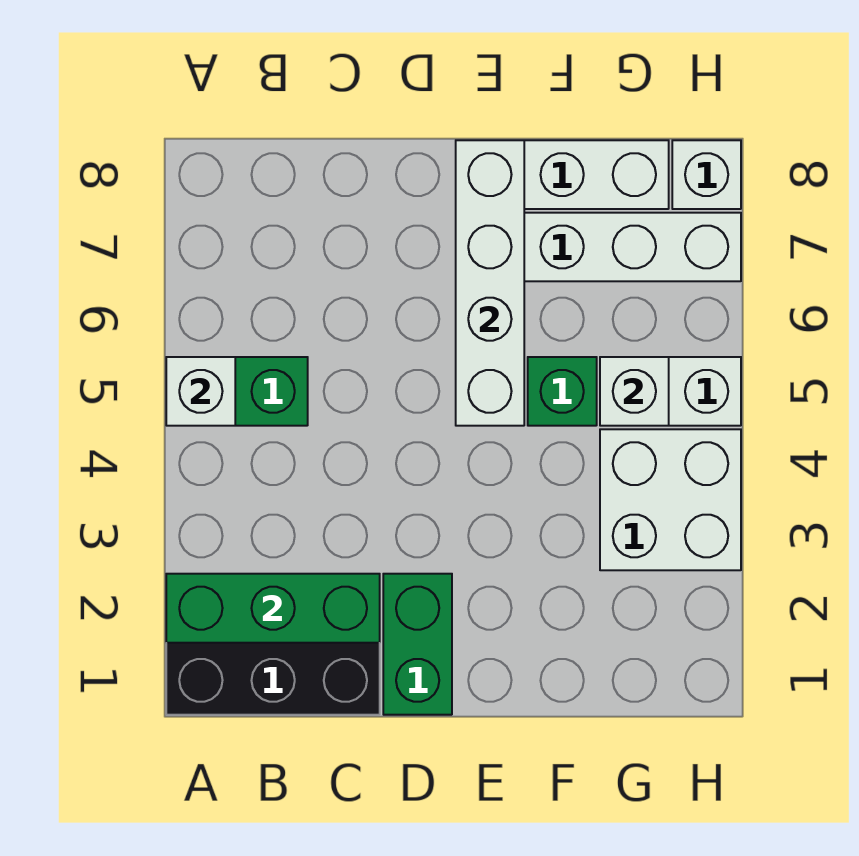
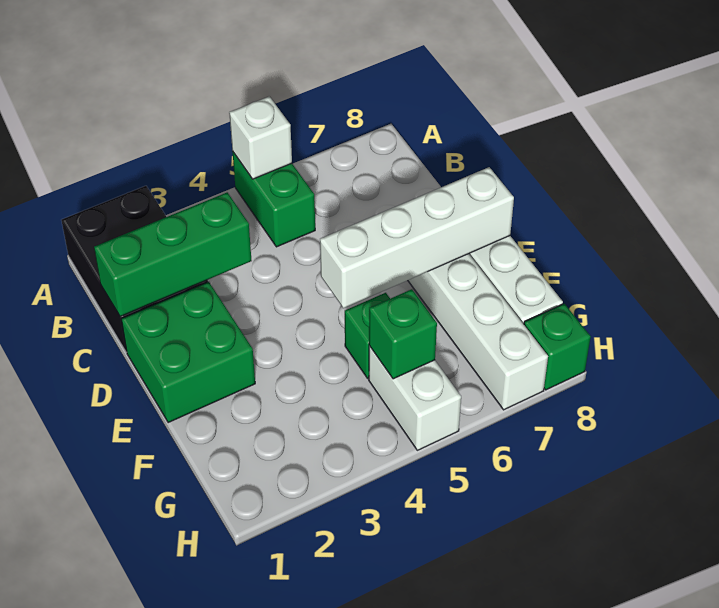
green brick A2:C2 level 2 -> green brick C1:C3 level 2
green brick D1:D2 level 1 -> green brick D1:E2 level 1
white brick G3:H4 level 1 -> none
white brick G5 level 2 -> green brick G5 level 2
white brick H8 level 1 -> green brick H8 level 1

